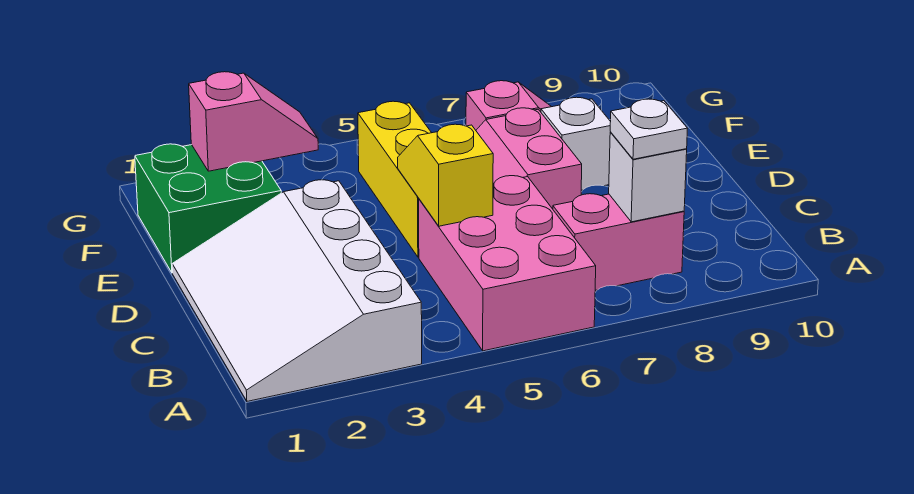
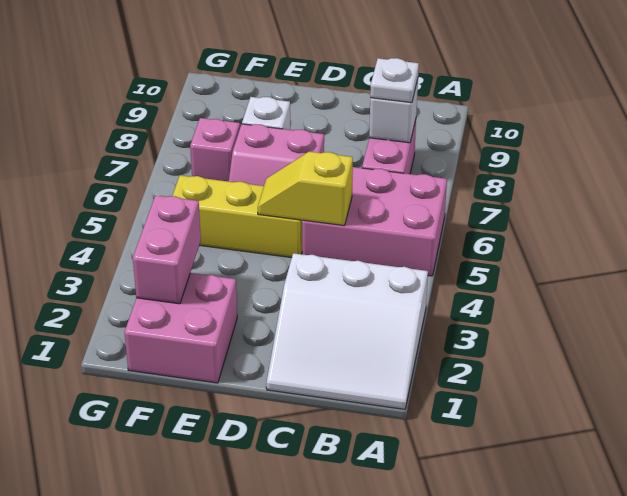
white slope A1:D3 level 1 top 3 -> white slope A1:C3 level 1 top 3
green brick E1:F2 level 1 -> pink brick E1:F2 level 1
pink slope F2:F3 level 2 top 2 -> pink brick F2:F3 level 2

